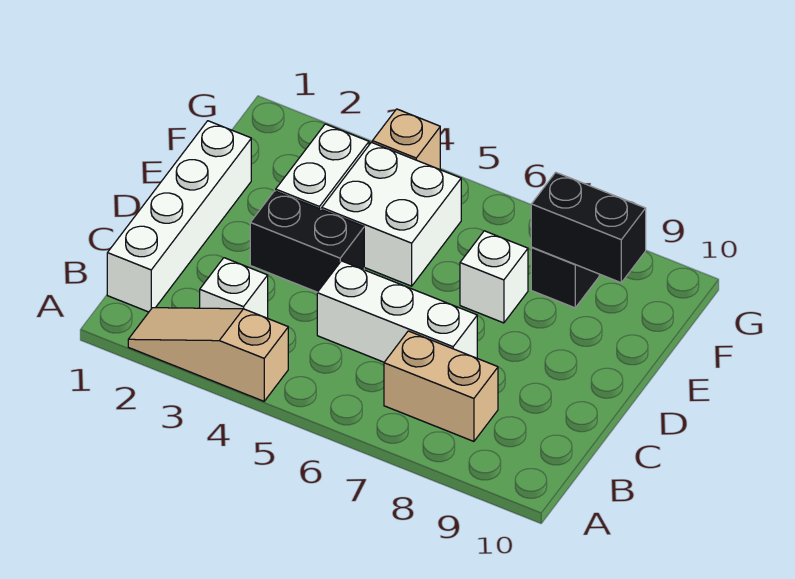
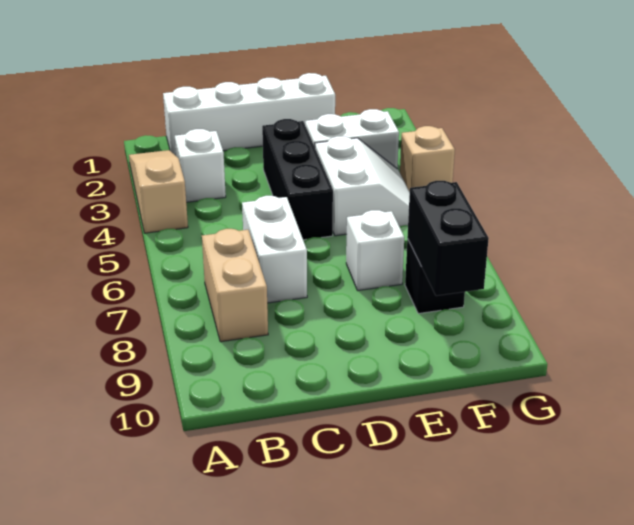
white brick C5:C7 level 1 -> white brick C6:C7 level 1
black brick D3:D4 level 1 -> black brick D3:D5 level 1
white brick E4:F5 level 1 -> white slope E4:F5 level 1 top E

